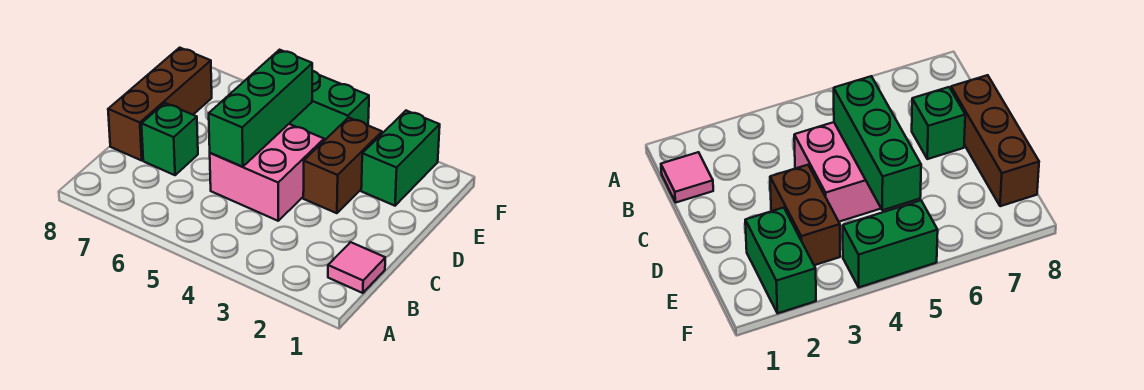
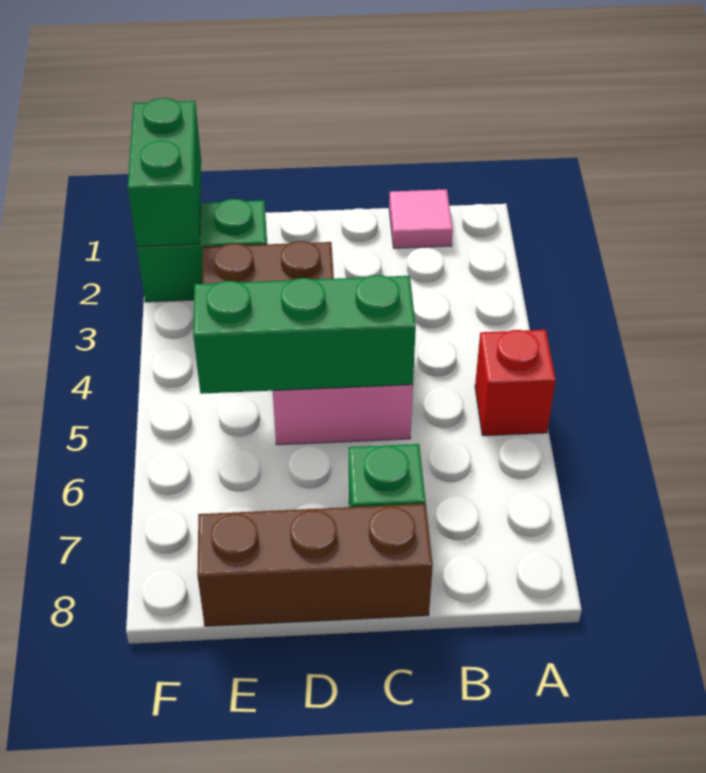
none -> red brick A5 level 1
green brick F4:F5 level 1 -> green brick F1:F2 level 2

